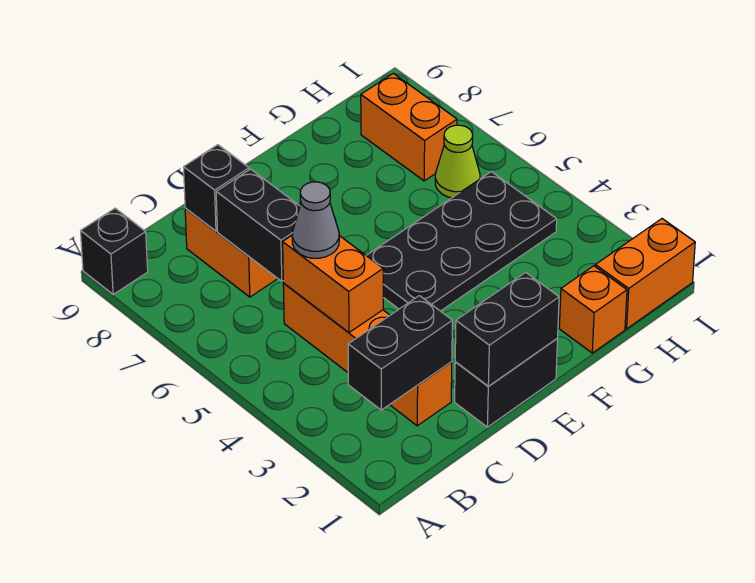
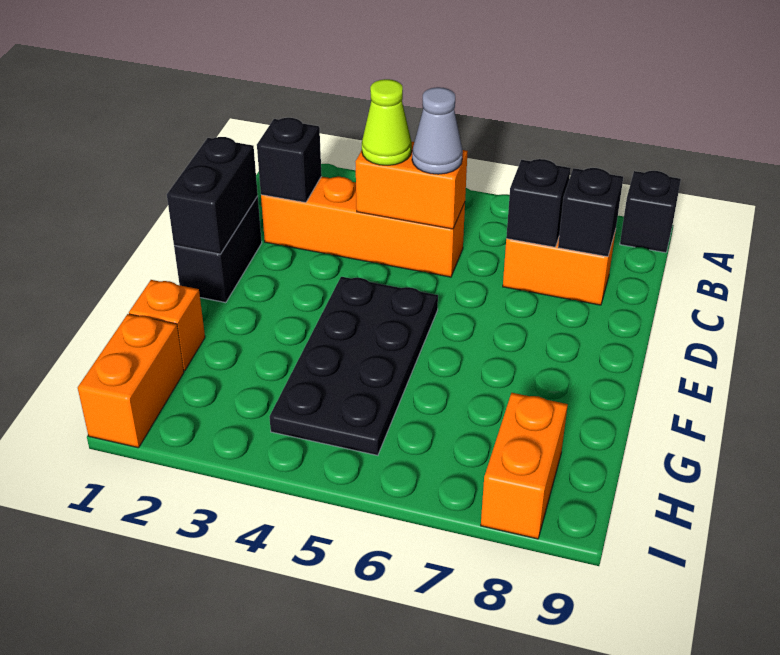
black brick B2:C2 level 2 -> black brick C2 level 2
black brick C6:C7 level 2 -> black brick C7 level 2
lime cone H6 level 1 -> lime cone C4 level 3
orange brick H7:H8 level 1 -> orange brick H8:I8 level 1

